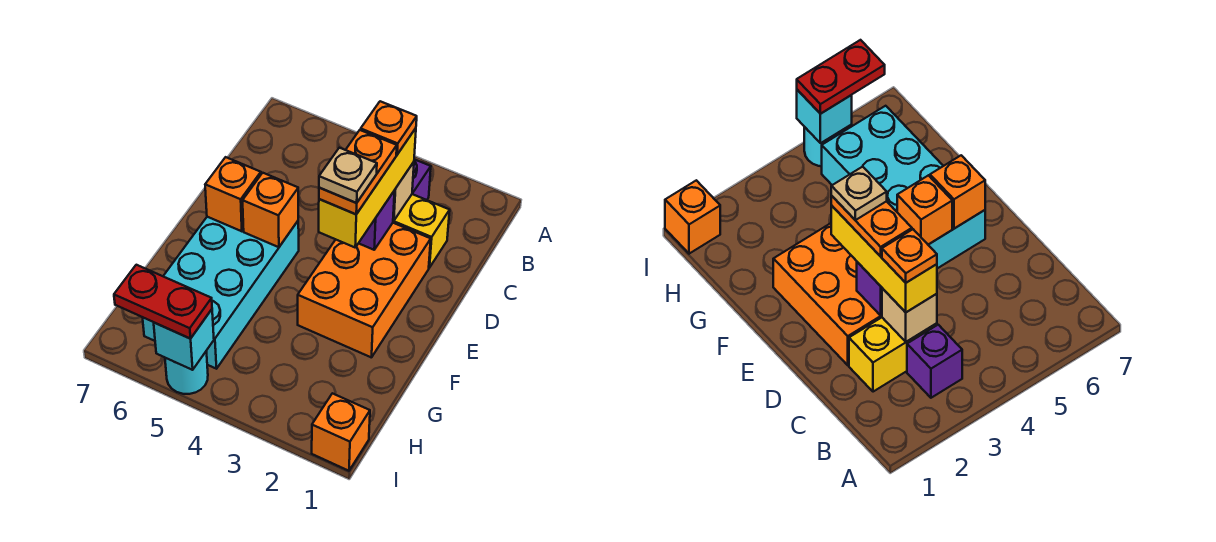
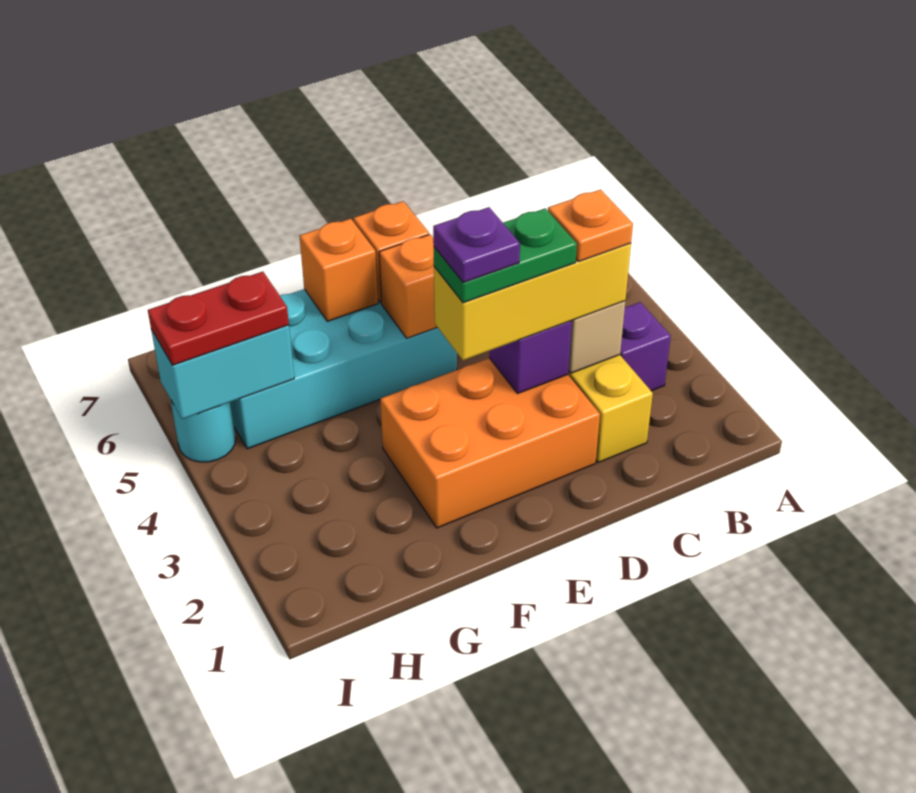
orange plate D3:E3 level 4 -> green plate D3:E3 level 4
tan plate E3 level 5 -> purple plate E3 level 5
orange brick I1 level 1 -> orange brick F6 level 2
cyan brick I5 level 2 -> cyan brick H5:I5 level 2
red plate I5:I6 level 3 -> red plate H5:I5 level 3

